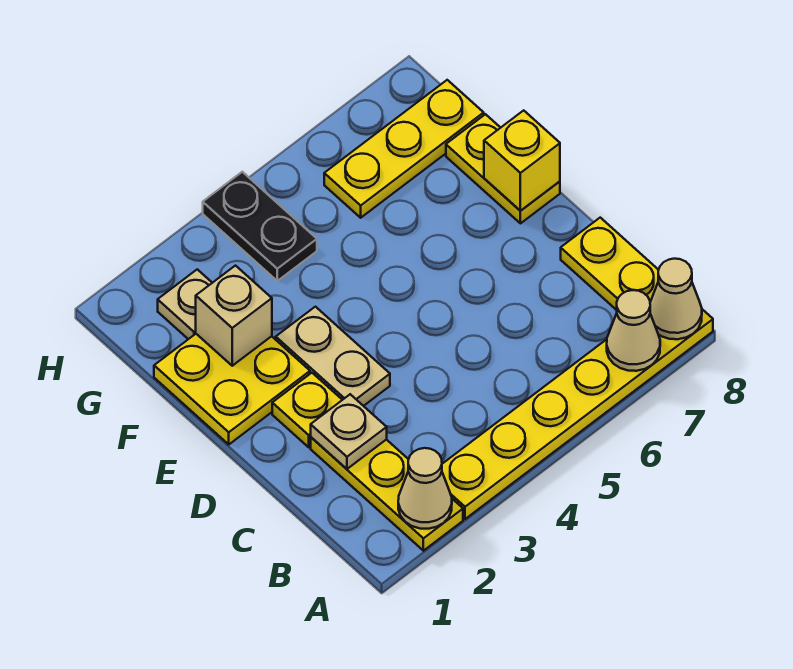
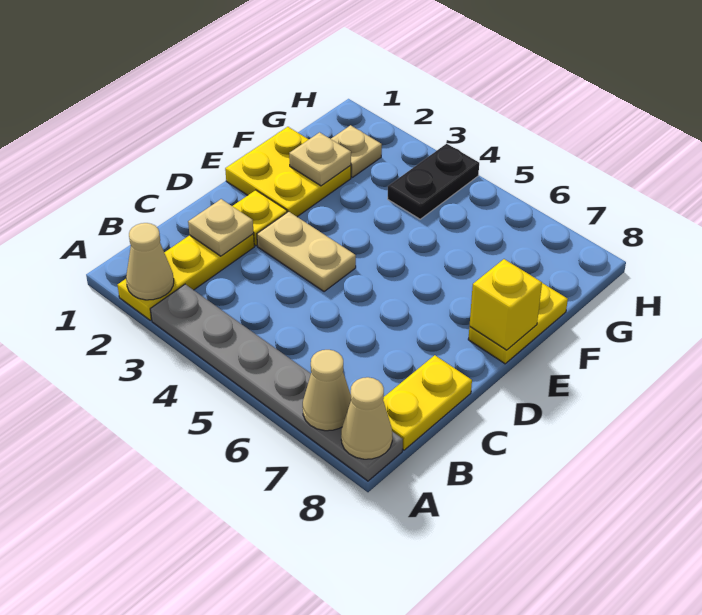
yellow plate A3:A8 level 1 -> grey plate A3:A8 level 1
tan plate D3:E3 level 1 -> tan plate D3:D4 level 1
tan brick F2 level 2 -> tan plate F2 level 2
yellow plate G6:G8 level 1 -> none

